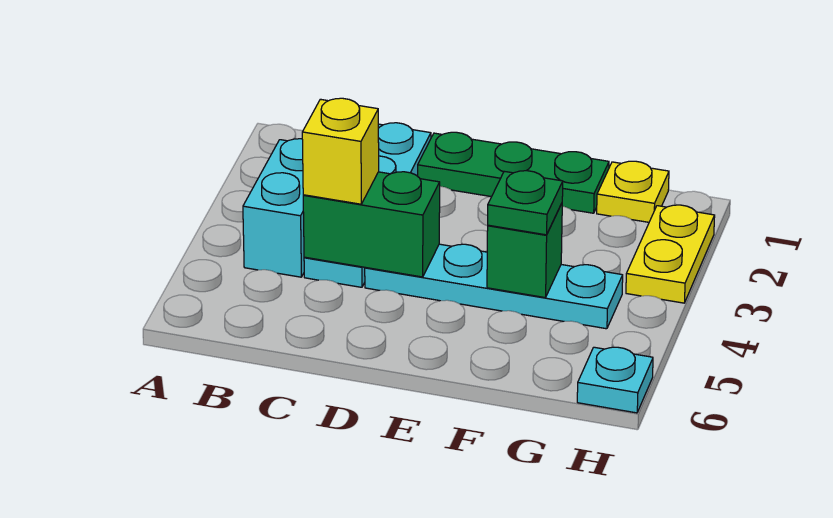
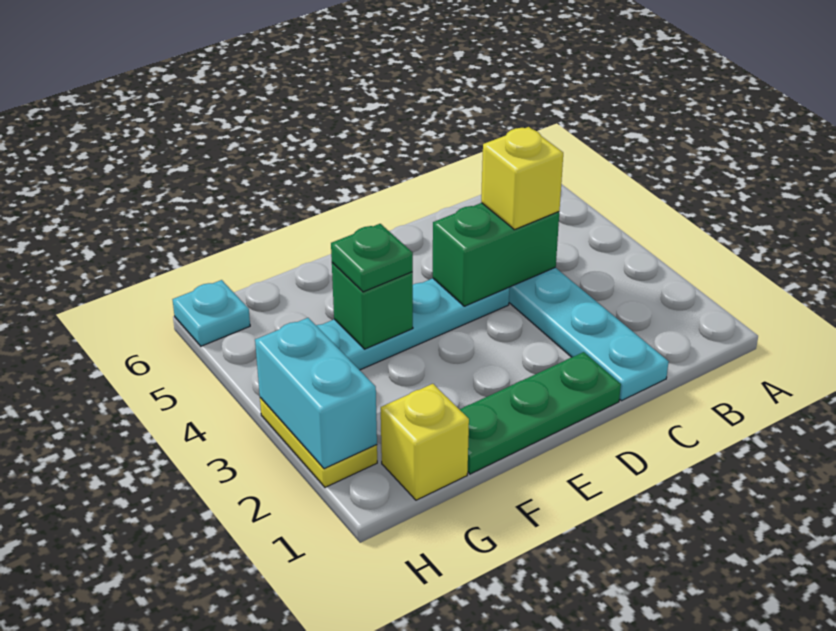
cyan brick B3:B4 level 1 -> cyan brick H2:H3 level 2
yellow plate G1 level 1 -> yellow brick G1 level 1

